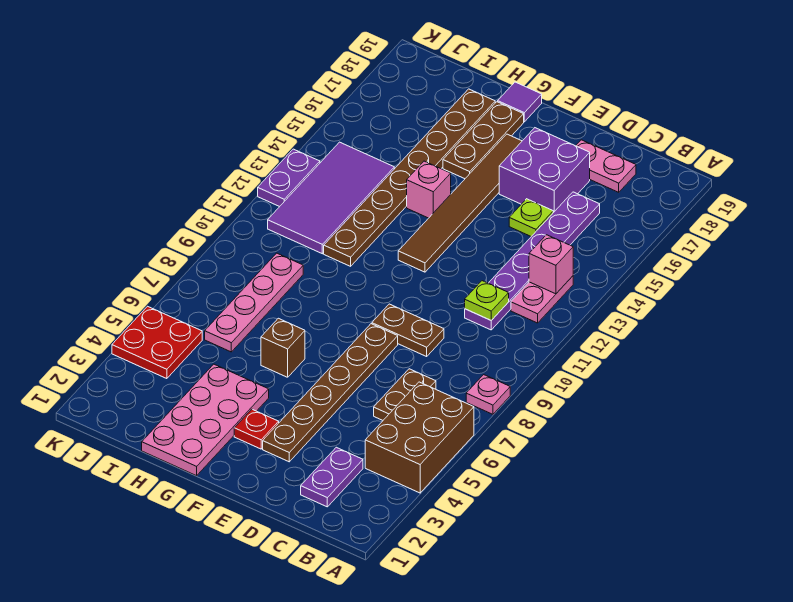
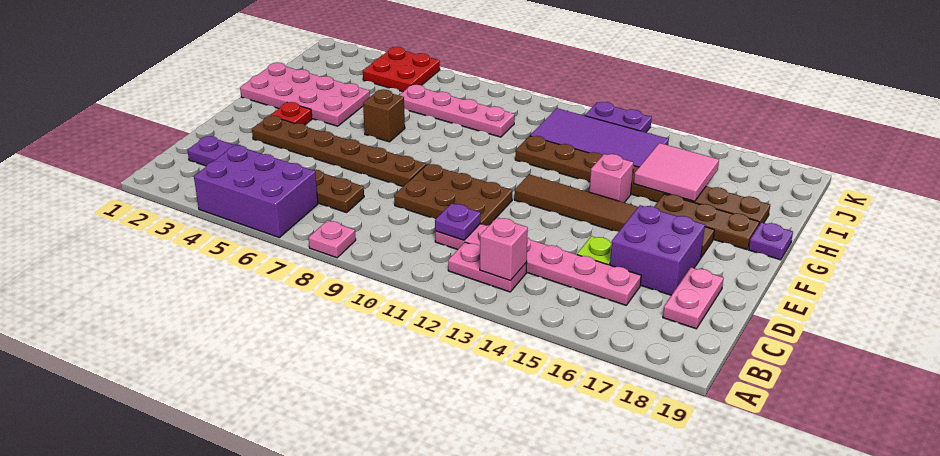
brown brick A4:B6 level 1 -> purple brick A4:B6 level 1
purple plate C11:C16 level 1 -> pink plate C11:C16 level 1
lime plate C11 level 2 -> purple plate C11 level 2
brown plate D9:E9 level 1 -> brown plate D9:E11 level 1
purple tile G19 level 1 -> purple plate G19 level 1
none -> pink tile H15:I16 level 2

